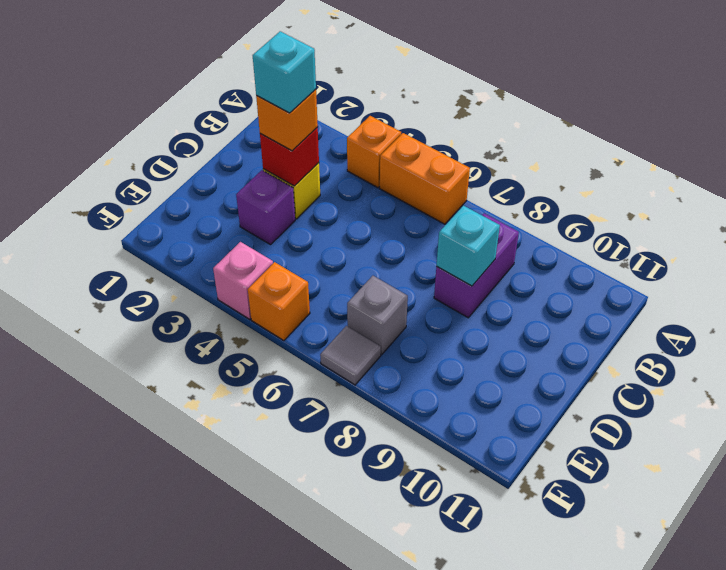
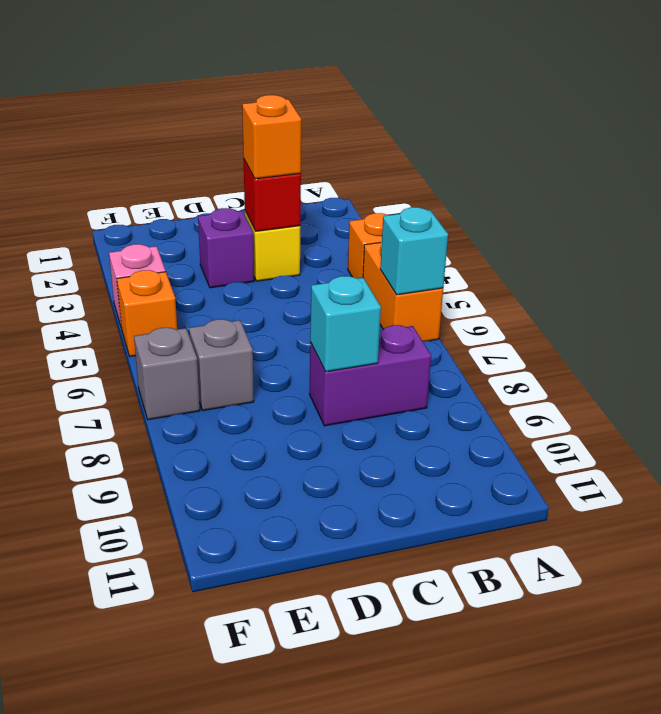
cyan brick C3 level 4 -> cyan brick A6 level 2
grey tile F7 level 1 -> grey brick F7 level 1

